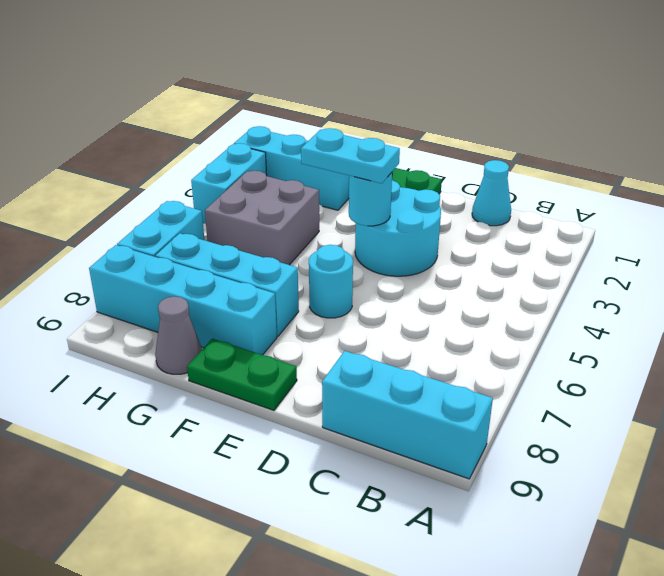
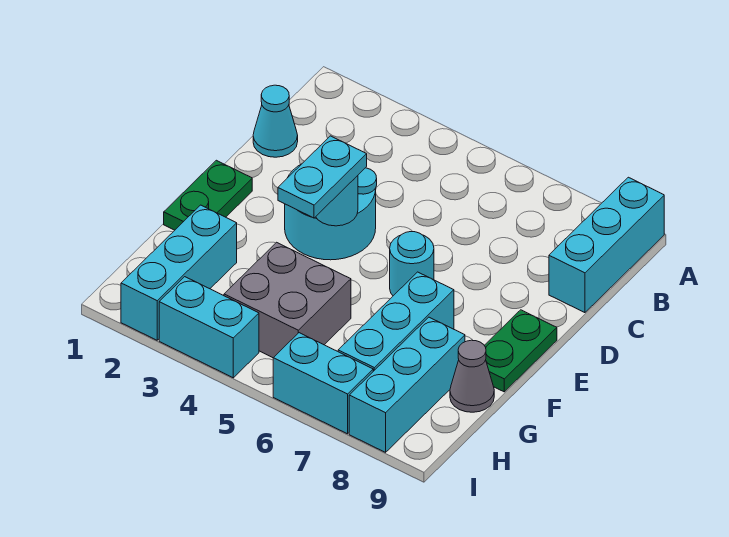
cyan brick F8:I8 level 1 -> cyan brick G8:I8 level 1

